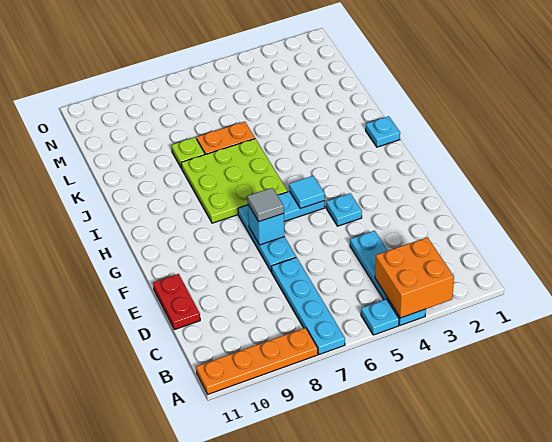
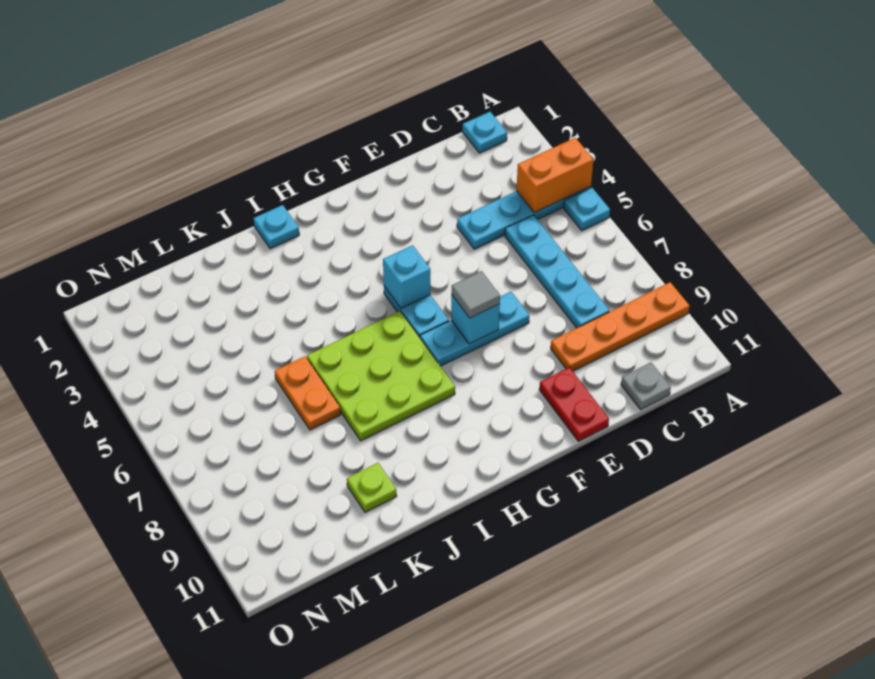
orange brick A3:B4 level 2 -> orange brick A4:B4 level 2
cyan plate A7:D7 level 1 -> cyan plate C5:C8 level 1
orange plate A8:A11 level 1 -> orange plate A9:D9 level 1
none -> grey plate C11 level 1
red plate D11:E11 level 1 -> red plate E10:E11 level 1
cyan plate F4 level 1 -> cyan plate B1 level 1
cyan tile G5 level 2 -> cyan brick G5 level 2
lime plate K8 level 1 -> lime plate K10 level 1

